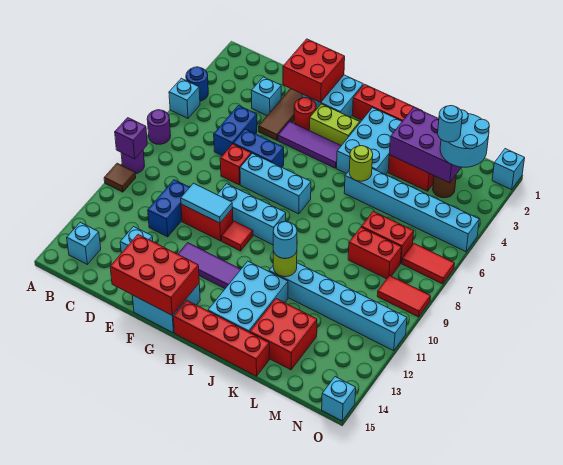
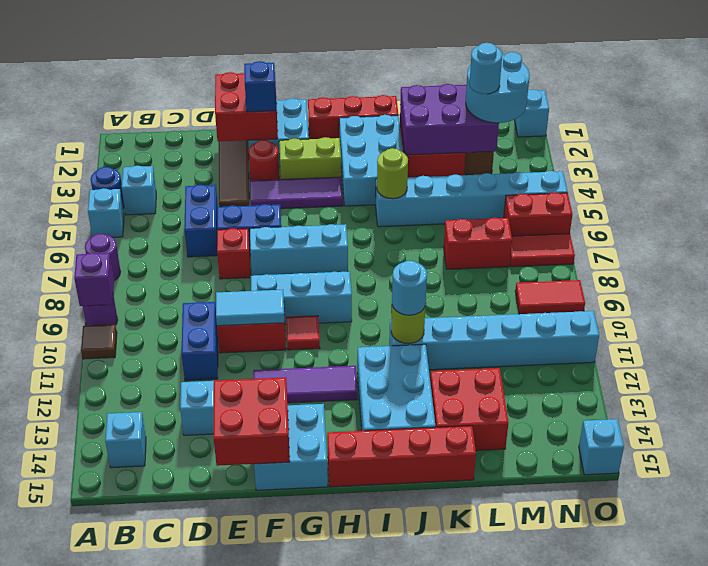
cyan brick D3 level 1 -> cyan brick B4 level 1
red brick E14:G15 level 2 -> red brick E14:F15 level 2
none -> blue brick F2 level 3
red brick L8:M8 level 1 -> red brick N6:O6 level 1

